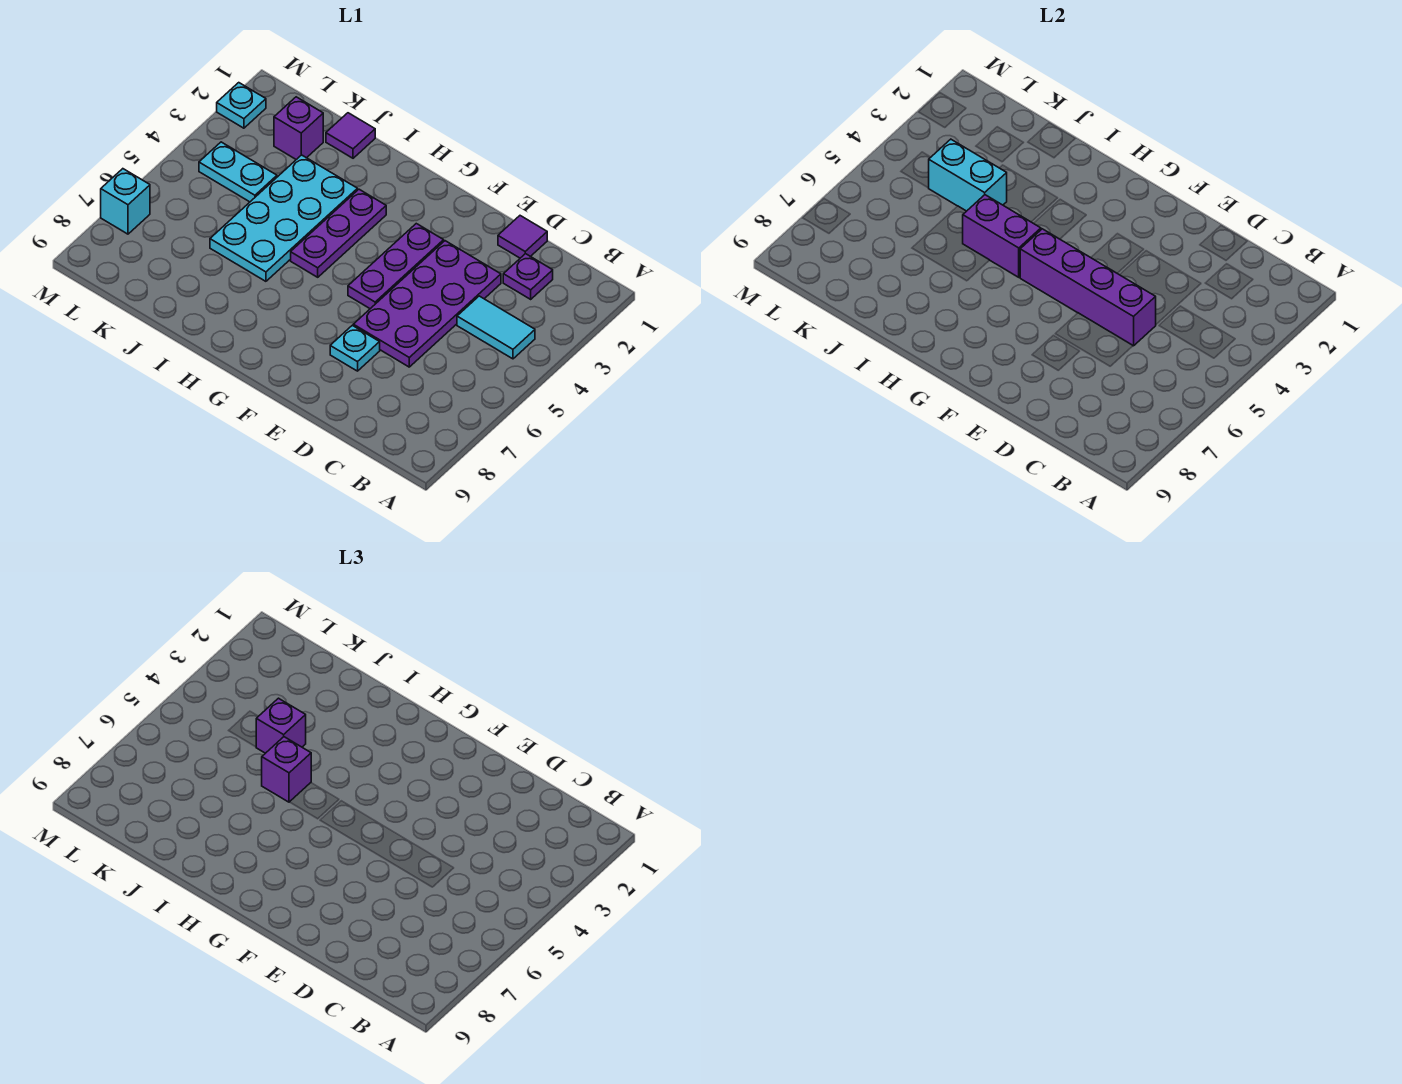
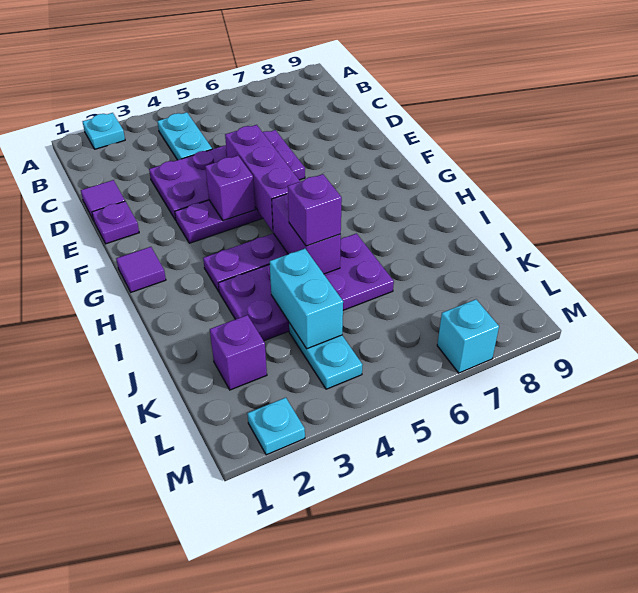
cyan tile B4:C4 level 1 -> cyan plate B4:C4 level 1
purple plate C2 level 1 -> purple plate E1 level 1
purple brick D5:G5 level 2 -> purple brick E5:G5 level 2
cyan plate E7 level 1 -> cyan plate A2 level 1
cyan plate I3:J6 level 1 -> purple plate I3:J6 level 1
purple tile J1 level 1 -> purple tile G1 level 1
purple brick J4 level 3 -> purple brick F4 level 2

